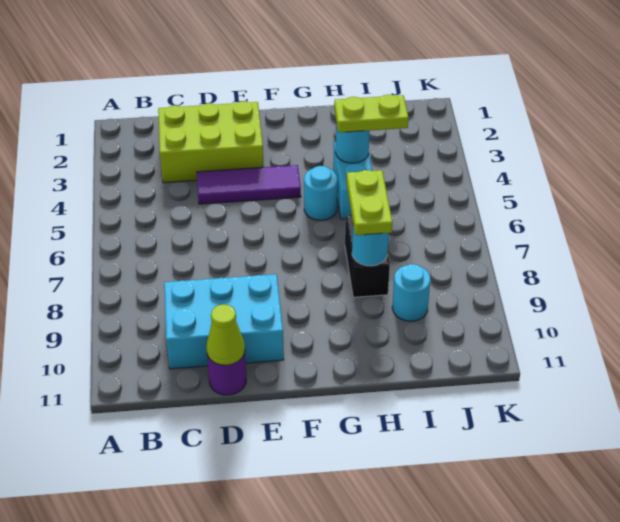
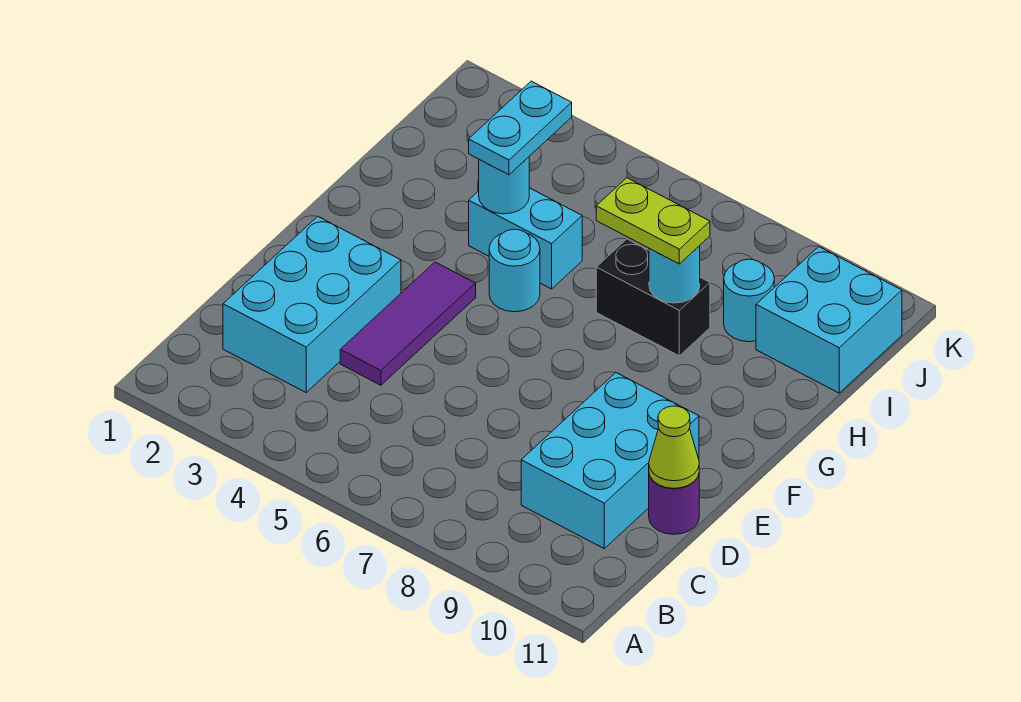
lime brick C2:E3 level 1 -> cyan brick C2:E3 level 1
lime plate H4:I4 level 3 -> cyan plate H4:I4 level 3
none -> cyan brick I10:J11 level 1

